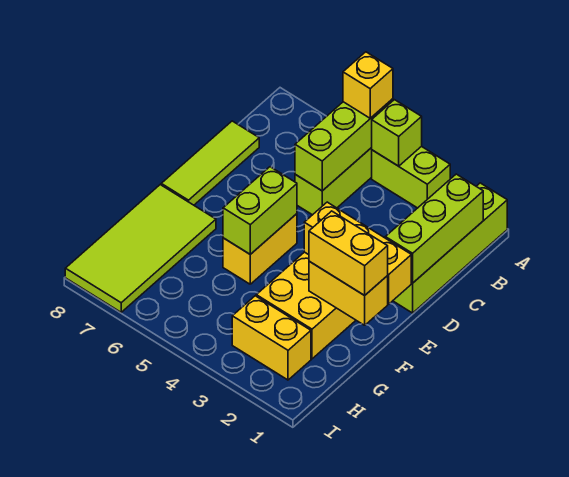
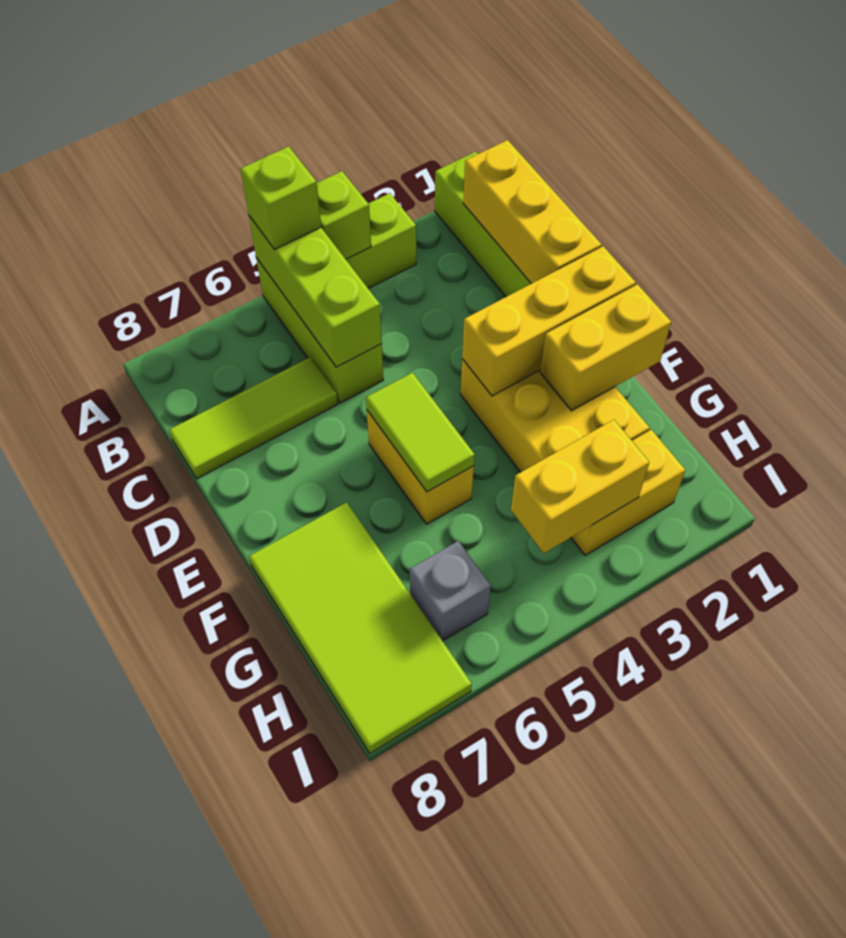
yellow brick A5 level 3 -> lime brick A5 level 3
lime brick B1:D1 level 2 -> yellow brick B1:D1 level 2
lime tile C8:E8 level 1 -> lime tile C6:C8 level 1
lime brick E5:F5 level 2 -> lime tile E5:F5 level 2
yellow brick F1:F2 level 3 -> yellow brick H3:H4 level 2
none -> grey brick H6 level 1

